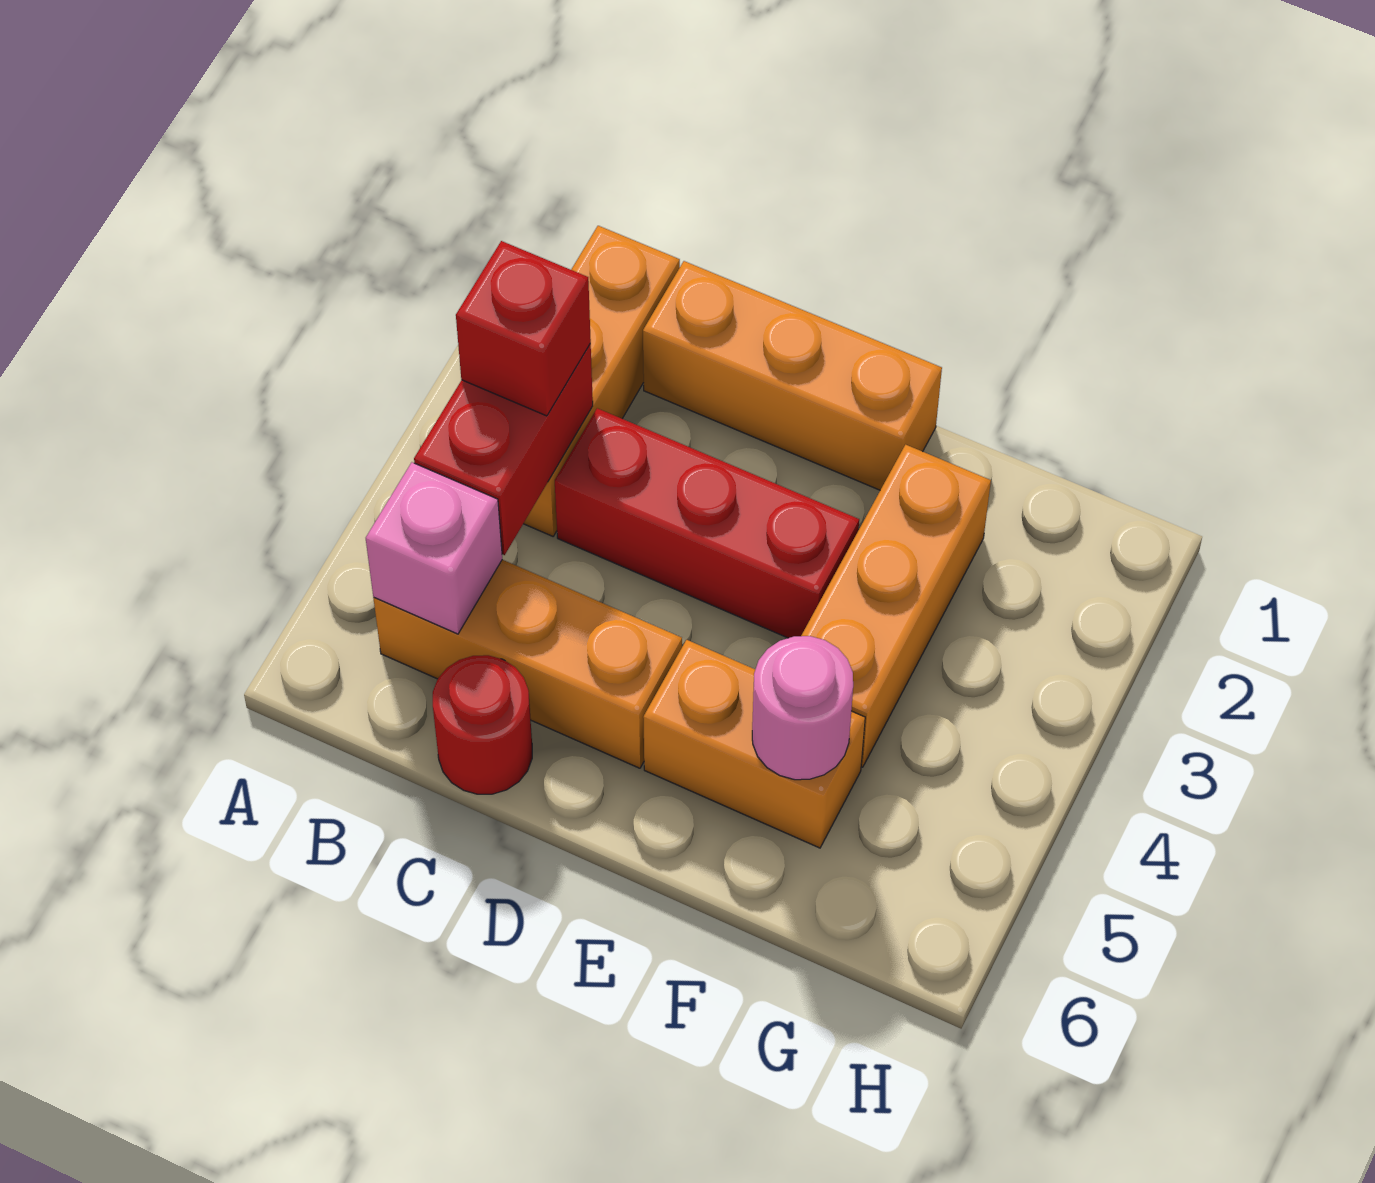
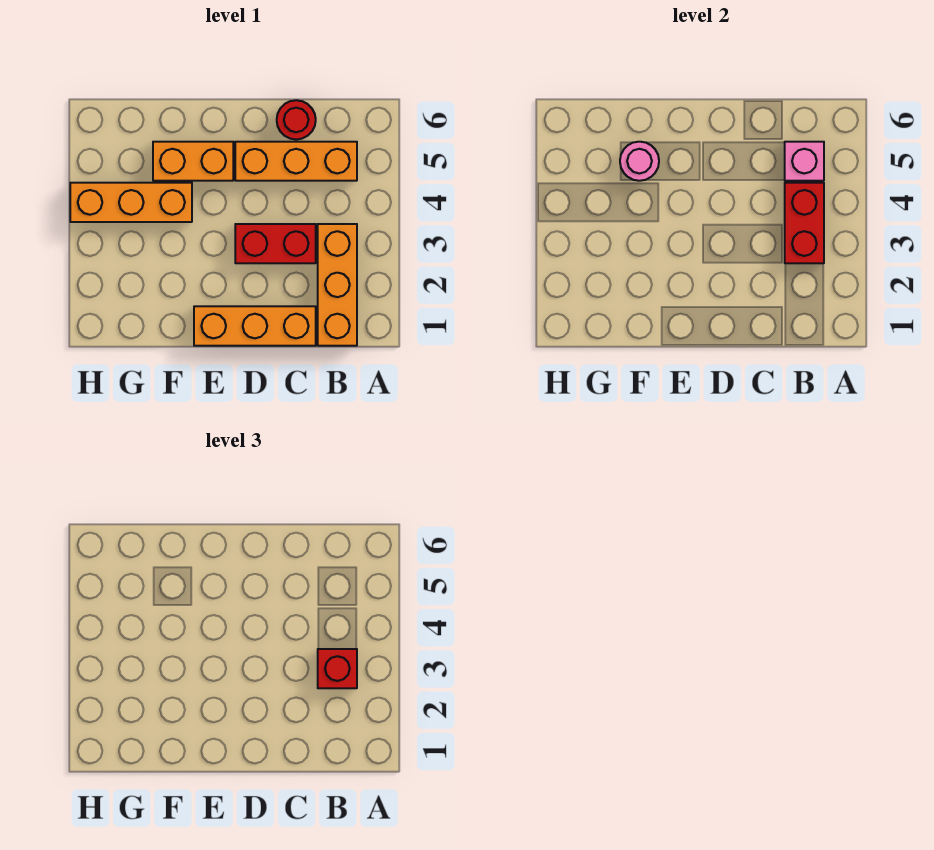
red brick C3:E3 level 1 -> red brick C3:D3 level 1
orange brick F2:F4 level 1 -> orange brick F4:H4 level 1

